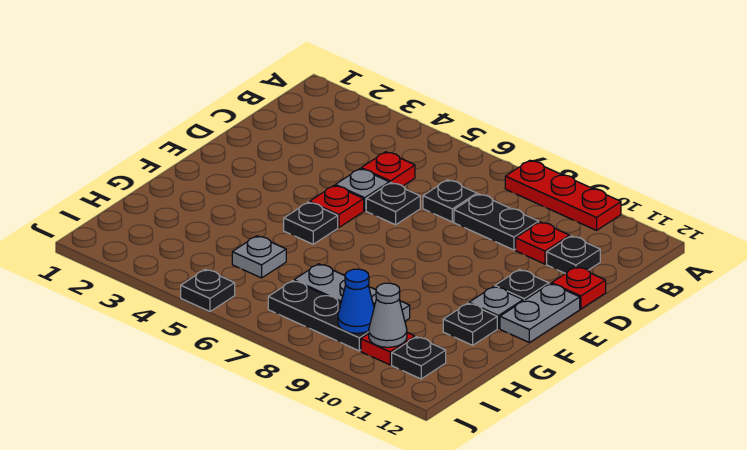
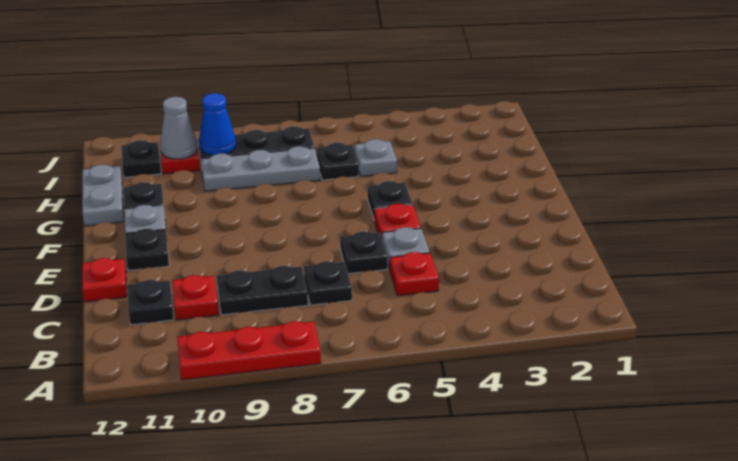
grey plate E12:F12 level 1 -> grey plate G12:H12 level 1
black plate J5 level 1 -> black plate H6 level 1

